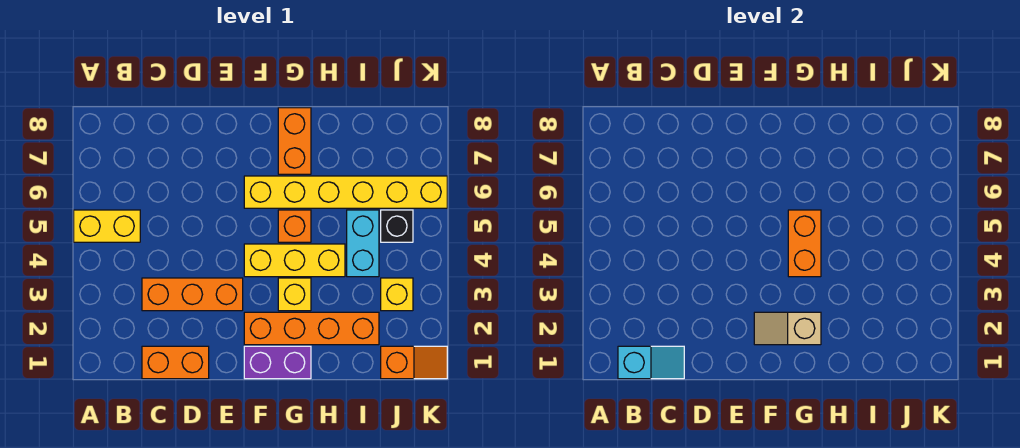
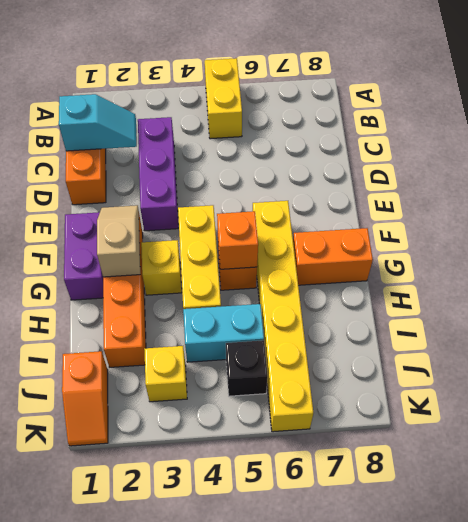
cyan slope B1:C1 level 2 top B -> cyan slope C1:C2 level 2 top 1
orange brick C3:E3 level 1 -> purple brick C3:E3 level 1
orange brick G4:G5 level 2 -> orange brick G5 level 2

